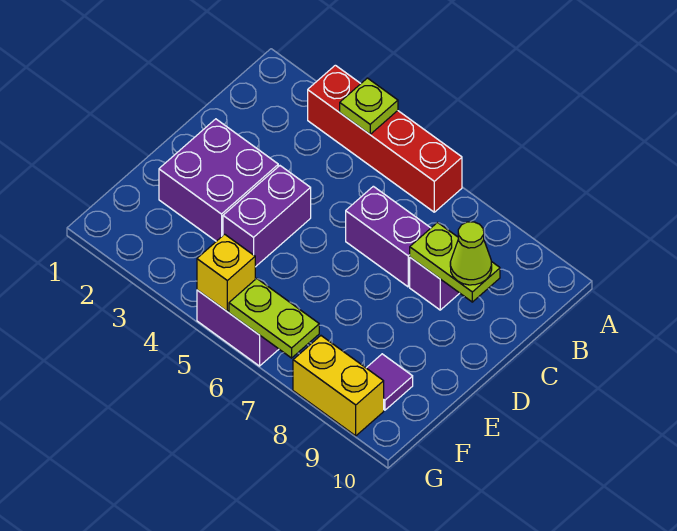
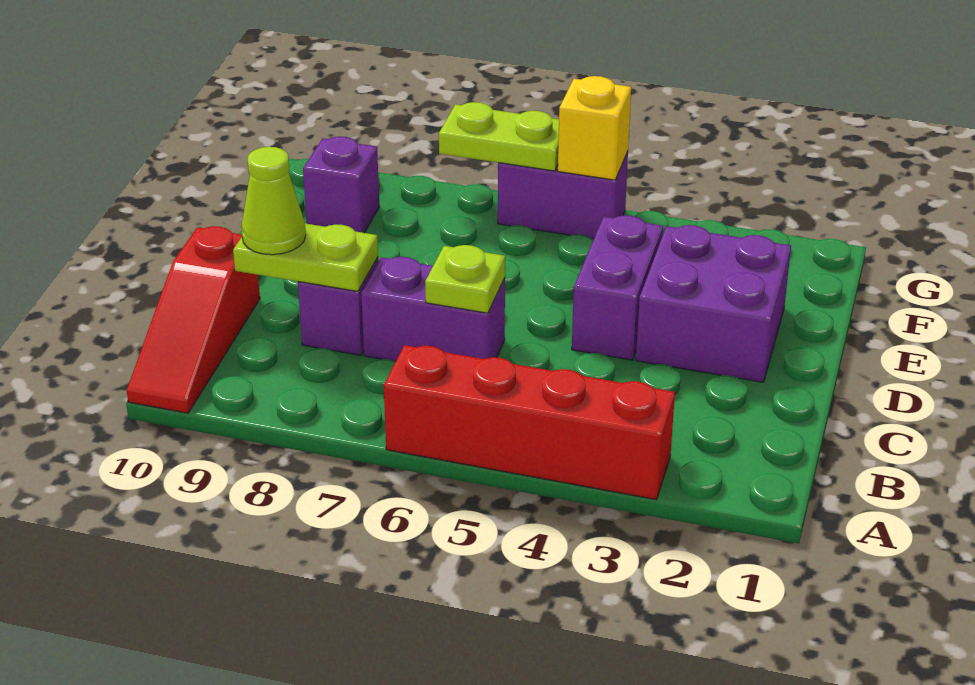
lime plate A4 level 2 -> lime plate C6 level 2
none -> red slope A10:C10 level 1 top C
purple tile F9 level 1 -> purple brick F9 level 1
yellow brick G8:G9 level 1 -> none

